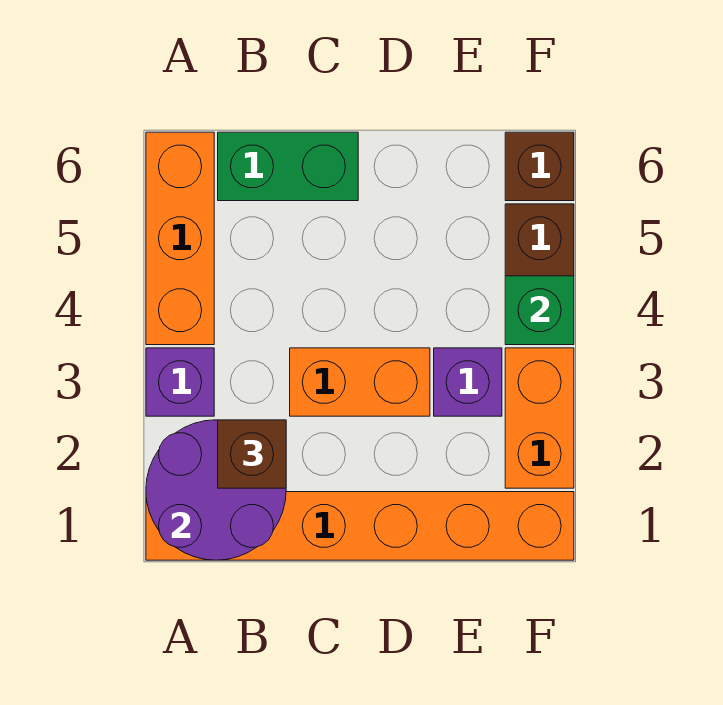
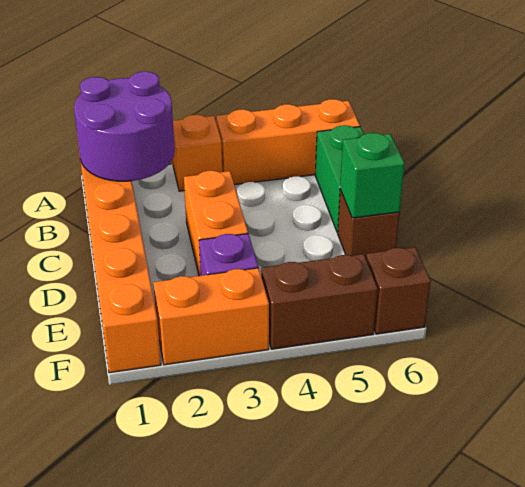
purple brick A3 level 1 -> orange brick A3 level 1
brown brick B2 level 3 -> brown brick D6 level 1
green brick F4 level 2 -> green brick D6 level 2

